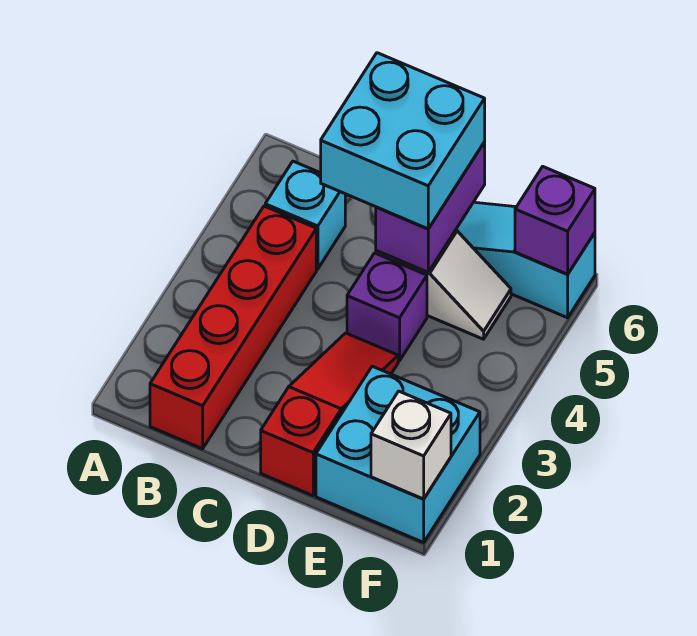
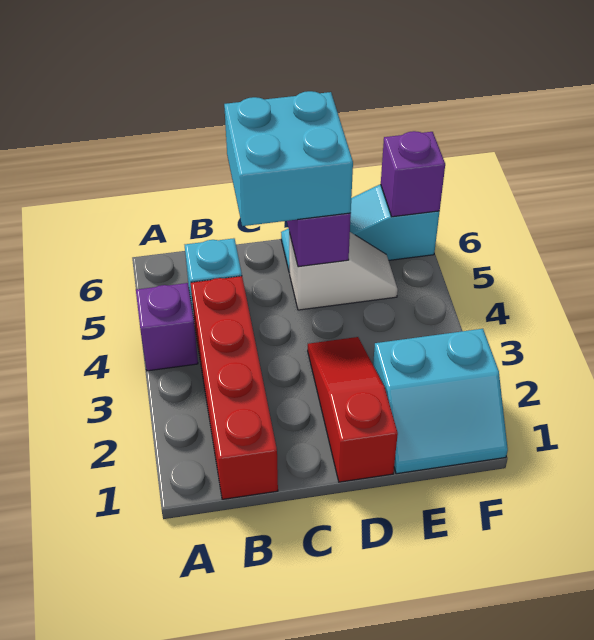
purple brick D4 level 1 -> purple brick A4 level 1
cyan brick E1:F2 level 1 -> cyan slope E1:F2 level 1 top 2
white brick F1 level 2 -> none

